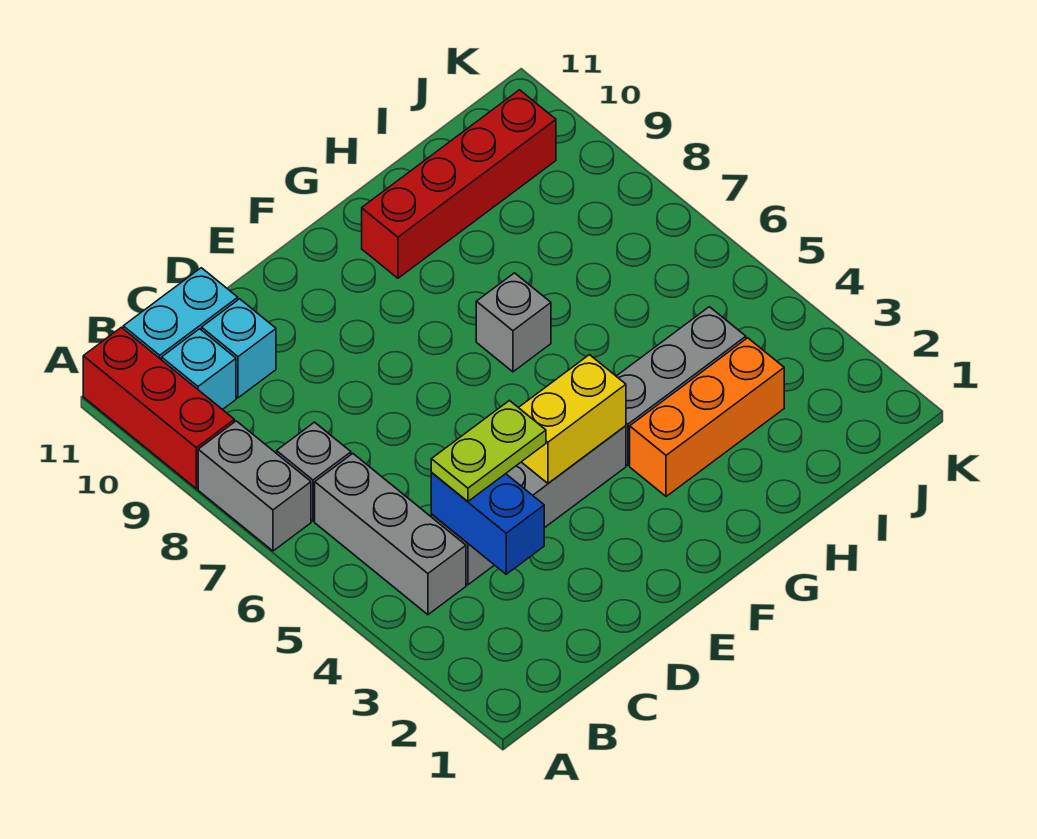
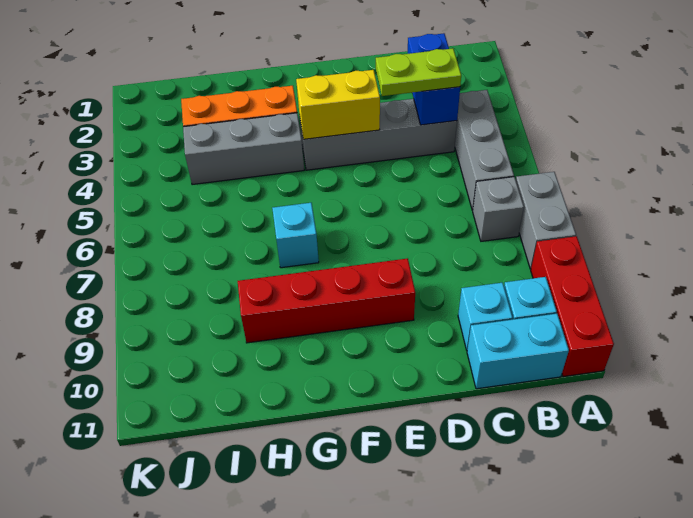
grey brick G7 level 1 -> cyan brick G7 level 1
red brick G10:J10 level 1 -> red brick E9:H9 level 1

